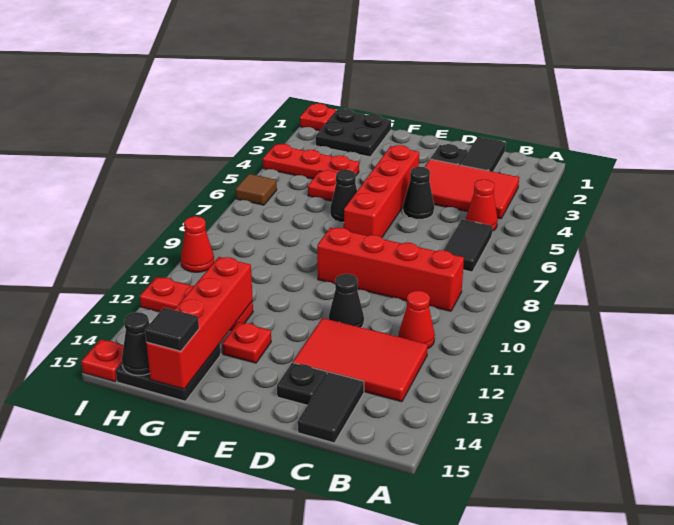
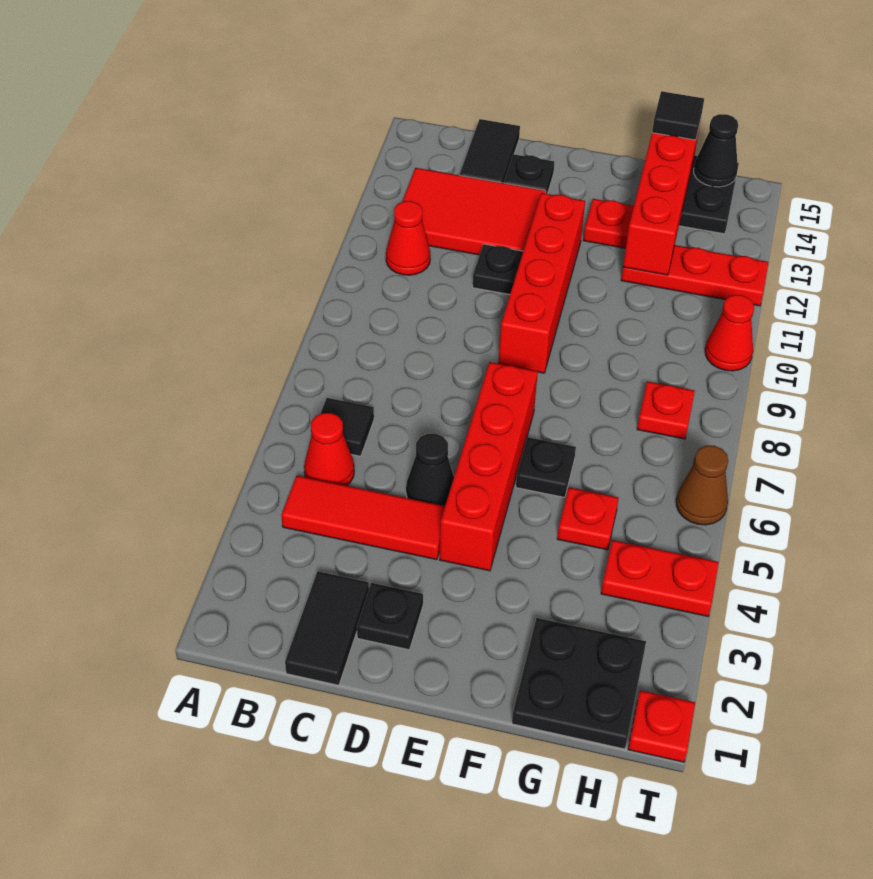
red tile B3:D4 level 1 -> red tile B4:D4 level 1
black tile B6:B7 level 1 -> black tile B6 level 1
red brick B9:E9 level 1 -> red brick E9:E12 level 1
black cone D11 level 1 -> black plate D11 level 1
black cone F6 level 1 -> black plate F6 level 1
red plate G4:I4 level 1 -> red plate H4:I4 level 1
brown tile I6 level 1 -> brown cone I6 level 1
red plate I15 level 1 -> red plate H8 level 1

